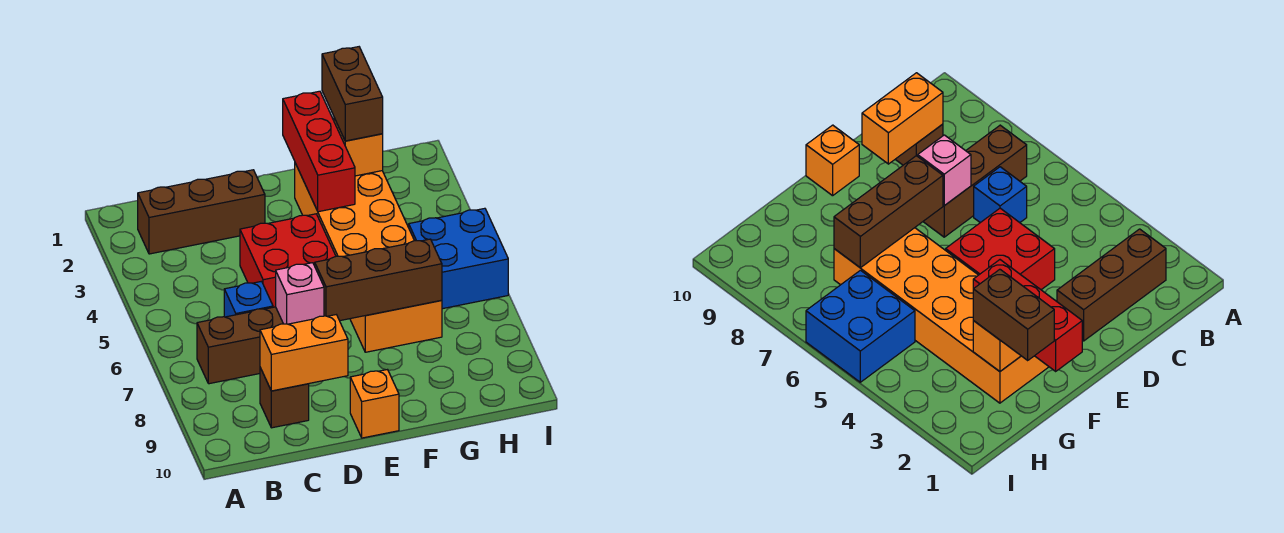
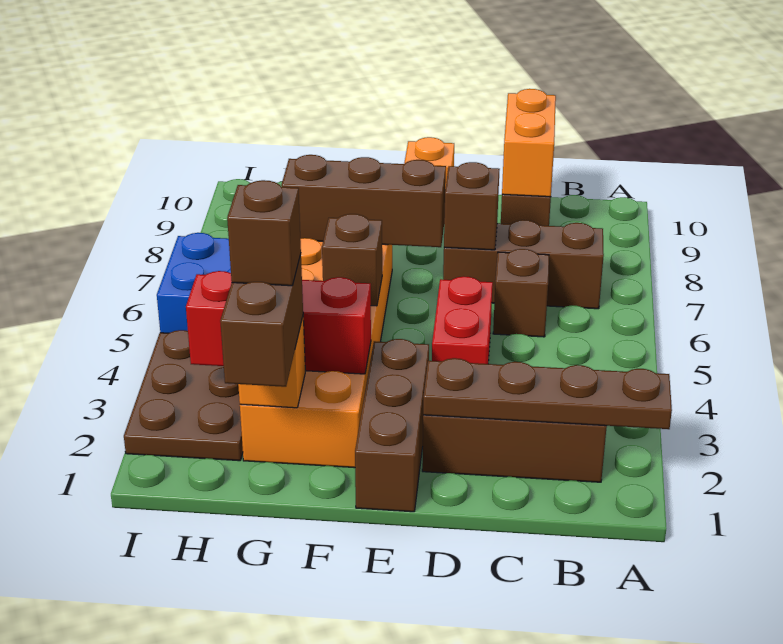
none -> brown plate A2:D2 level 2
blue brick C6 level 1 -> brown brick C6 level 1
orange brick C9:D9 level 2 -> orange brick C9:C10 level 2
red brick D4:E5 level 1 -> red brick D4:D5 level 1
pink brick D7 level 2 -> brown brick D7 level 2
none -> brown brick E1:E3 level 1
red brick F1:F3 level 2 -> red brick F3:H3 level 2
none -> brown brick F5 level 2
none -> brown brick G2 level 4
none -> brown plate H2:I4 level 1

